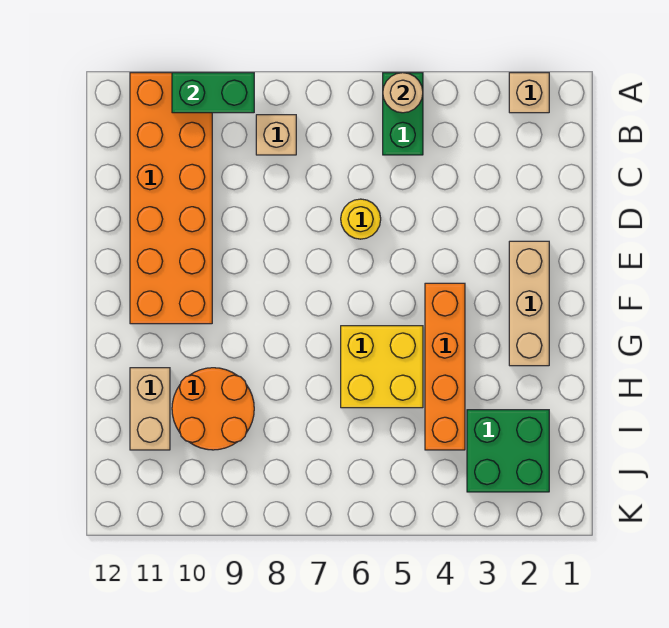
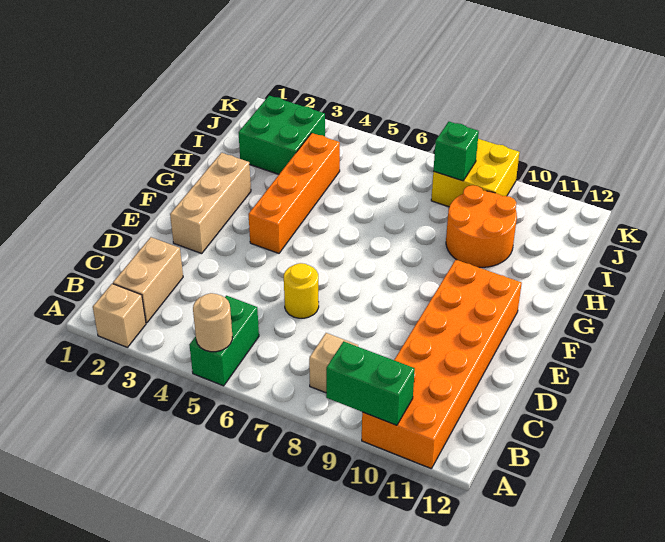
yellow brick G5:H6 level 1 -> yellow brick J8:K9 level 1
tan brick H11:I11 level 1 -> tan brick B2:C2 level 1
none -> green brick J8 level 2

